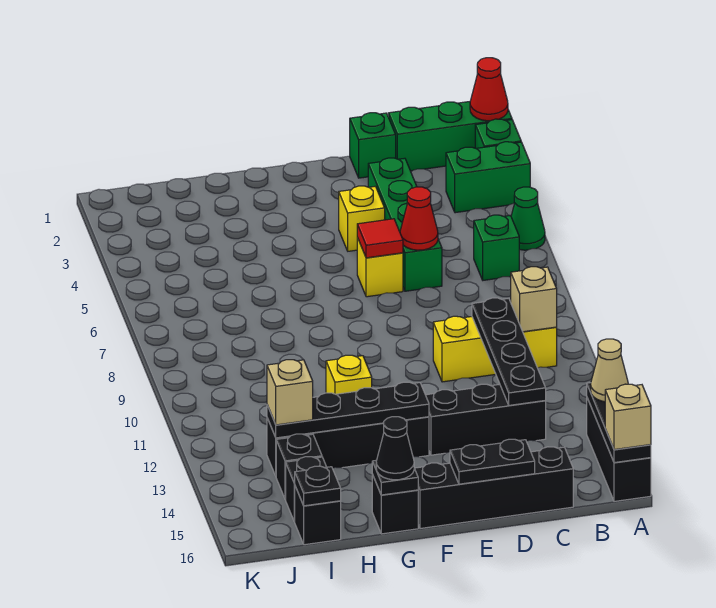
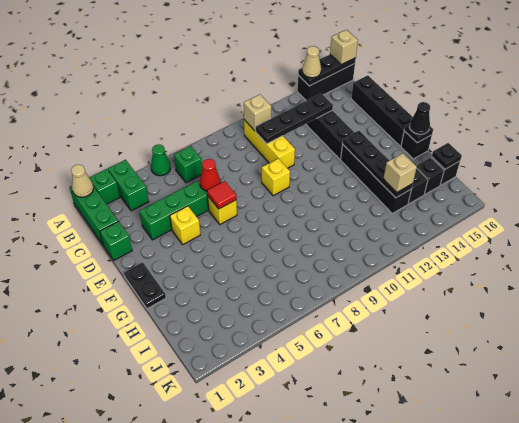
red cone A1 level 2 -> tan cone A1 level 2
black plate D16:E16 level 2 -> black plate F1:G1 level 1
yellow brick G11 level 1 -> yellow brick E9 level 1

